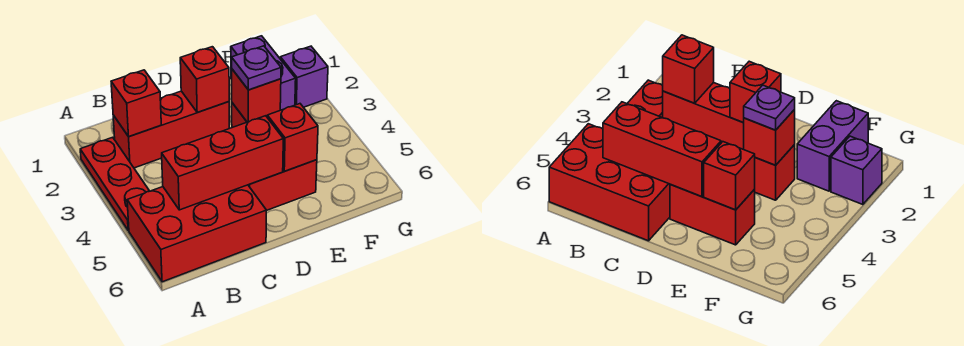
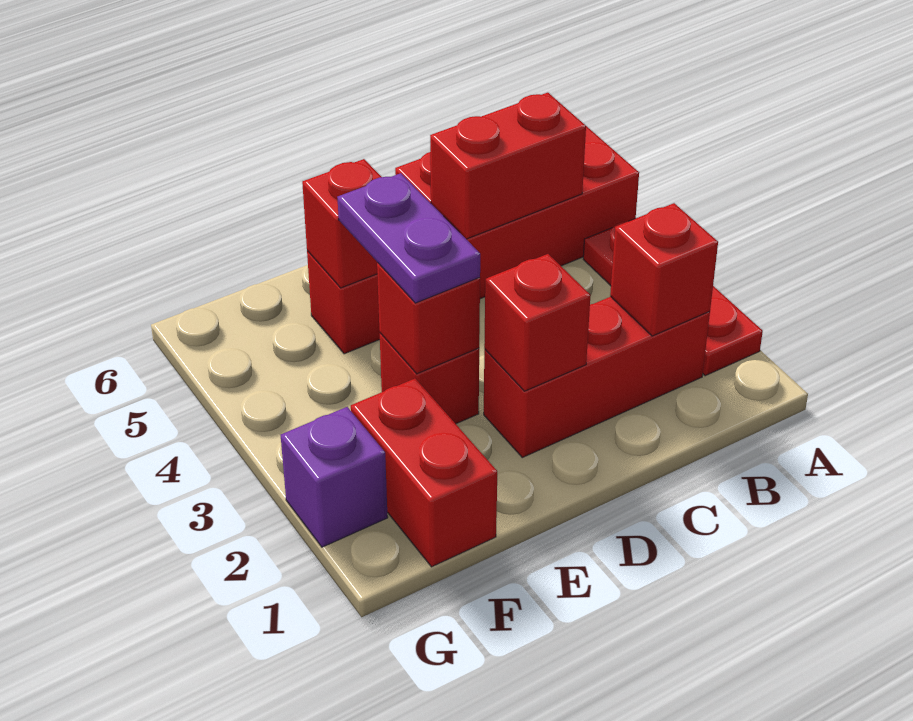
red brick B5:D5 level 2 -> red brick B5:C5 level 2
purple plate E3 level 3 -> purple plate E3:E4 level 3
purple brick F1:F2 level 1 -> red brick F1:F2 level 1

